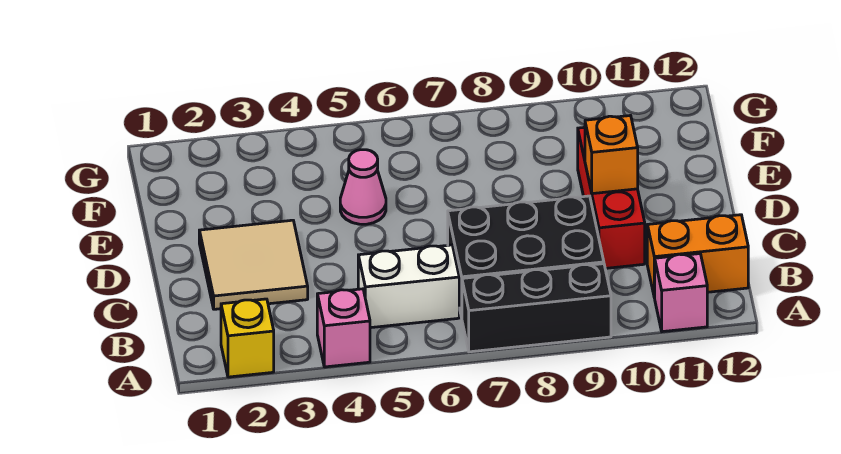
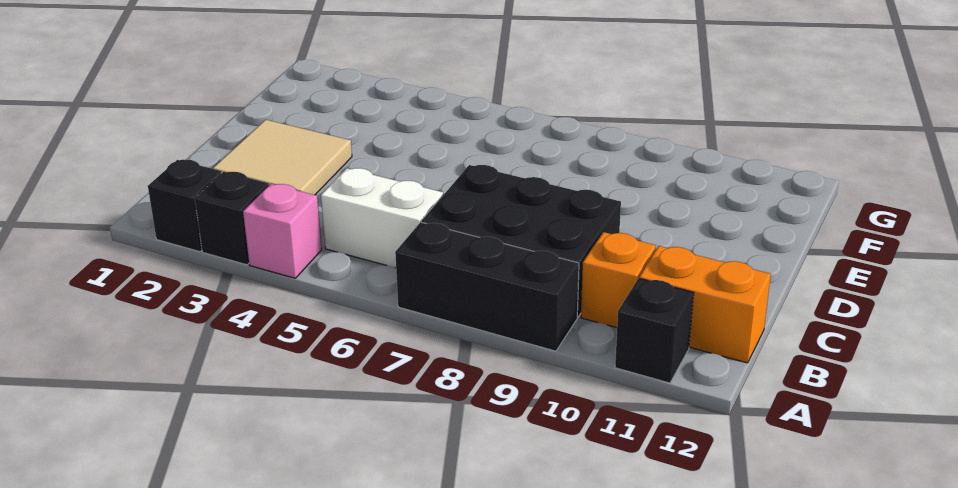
yellow brick A2 level 1 -> black brick A2 level 1
none -> black brick A3 level 1
pink brick A11 level 1 -> black brick A11 level 1
red brick C10:E10 level 1 -> none
orange brick D10 level 2 -> orange brick B10 level 1
pink cone E5 level 1 -> none

